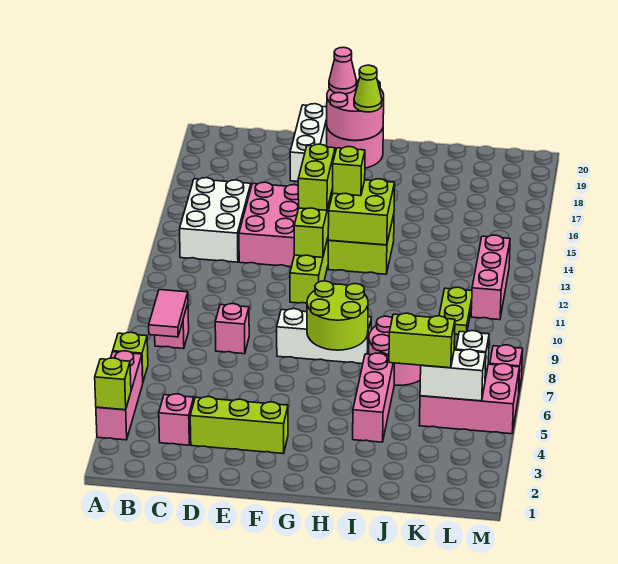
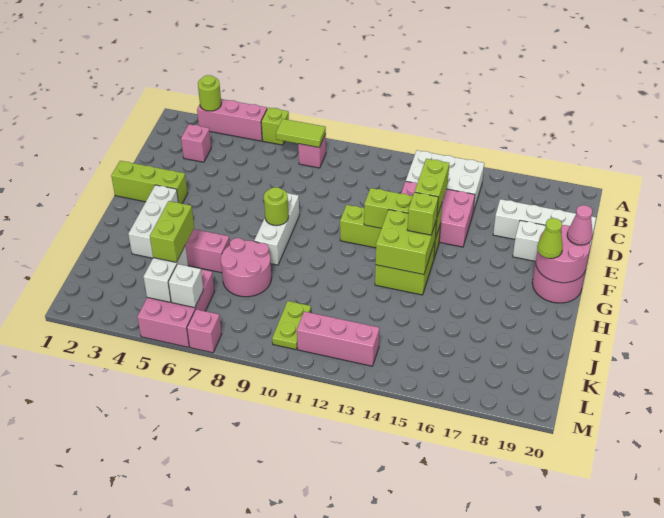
lime brick A3 level 2 -> lime round brick A3 level 2
pink tile B7:B8 level 2 -> lime tile B7:B8 level 2
lime brick D3:F3 level 1 -> lime brick F1:F3 level 1
pink brick D8 level 1 -> none
none -> white brick D17:D20 level 1
lime brick F13:F14 level 3 -> lime brick E14:F14 level 3
none -> white brick G3:I3 level 1
lime round brick G7:H8 level 2 -> lime round brick G8 level 2
lime plate K10:K11 level 1 -> lime plate K10:L10 level 1

